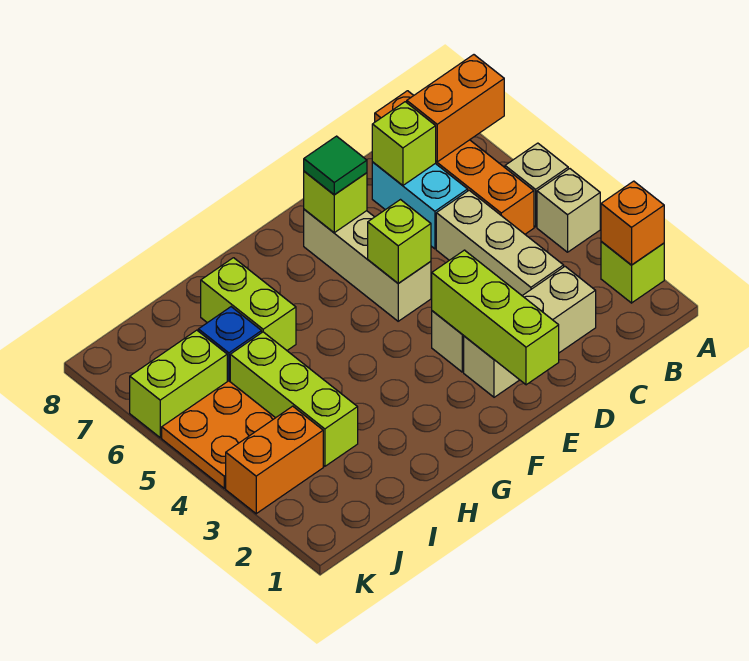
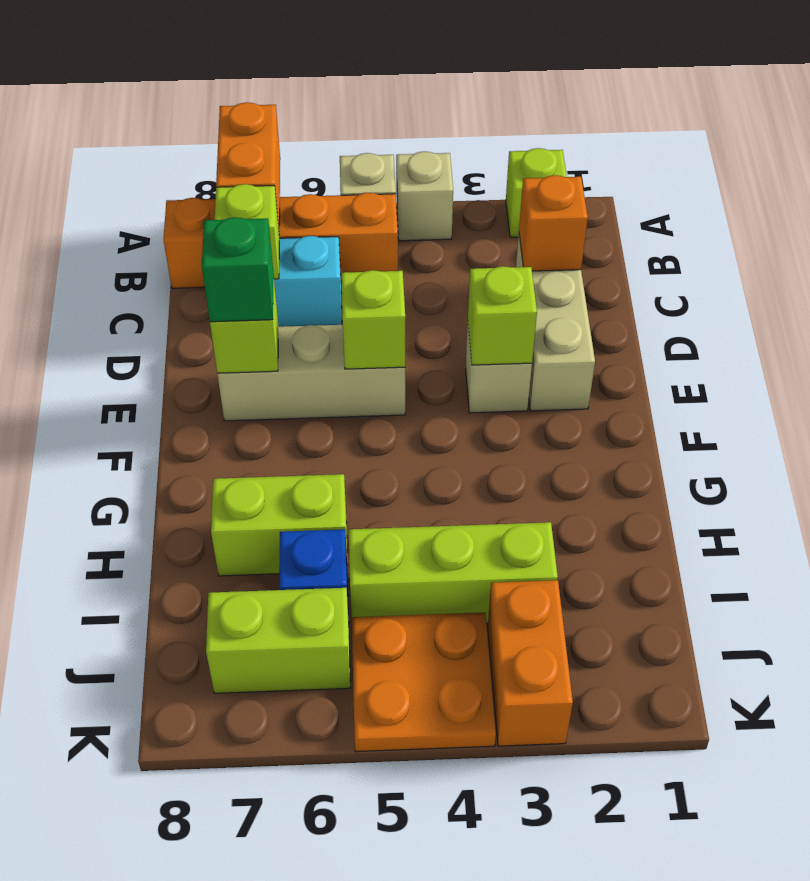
orange brick A2 level 2 -> orange brick C2 level 2
tan brick C3:C5 level 1 -> none
lime brick E1:E3 level 2 -> lime brick E3 level 2
green tile E7 level 3 -> green brick E7 level 3
lime brick J6:K6 level 1 -> lime brick J6:J7 level 1

